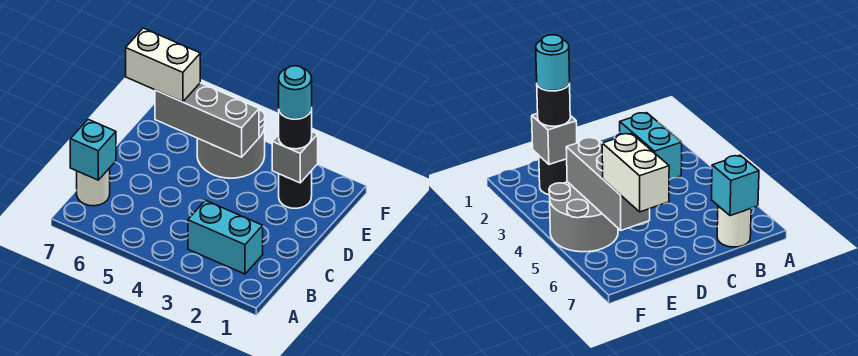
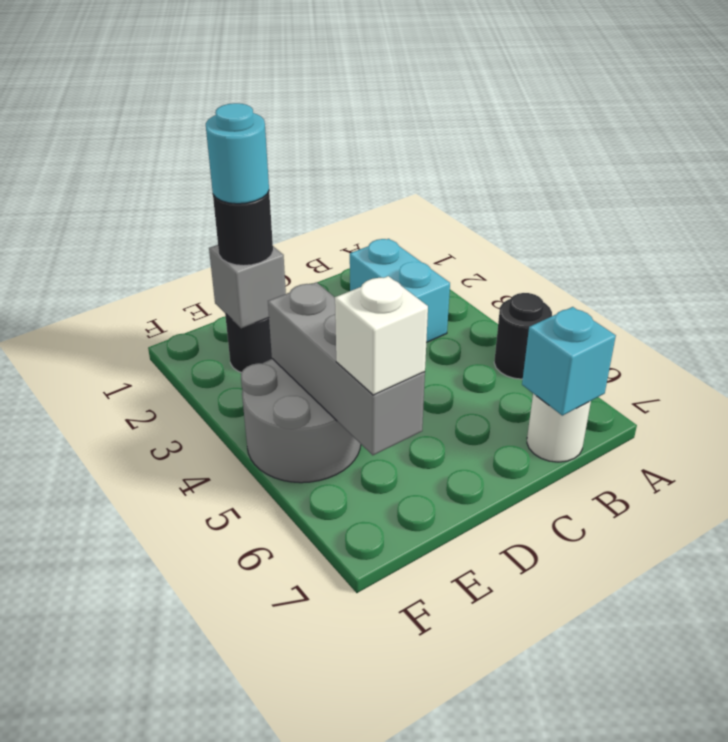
none -> black round brick A5 level 1
white brick E6:E7 level 3 -> white brick E6 level 3

